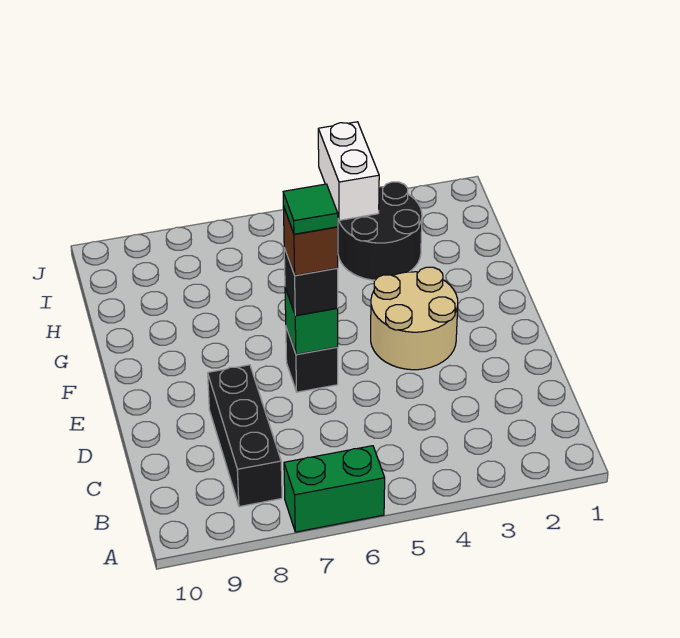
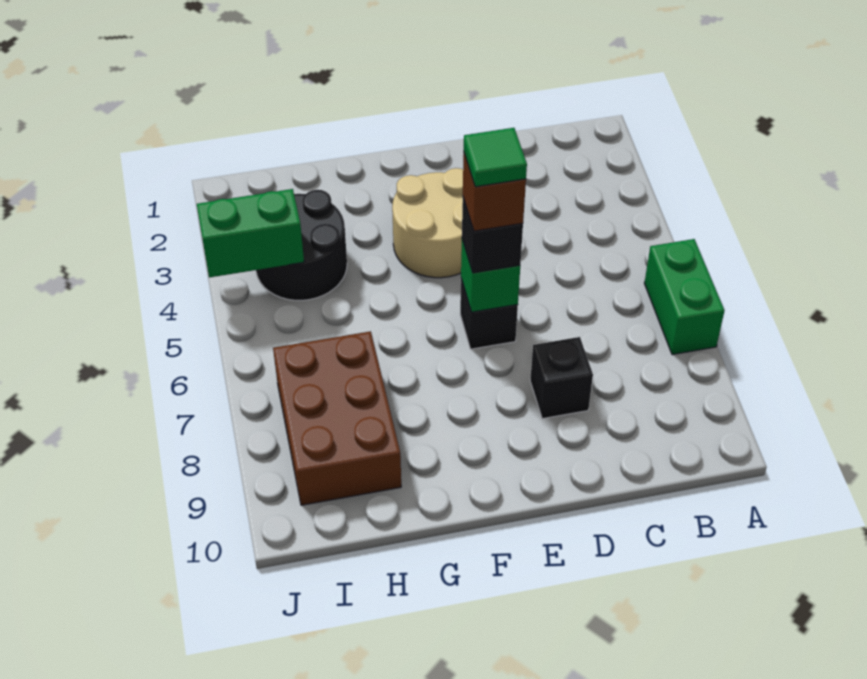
black brick B8:D8 level 1 -> black brick D8 level 1
none -> brown brick H7:I9 level 1
white brick I4:J4 level 2 -> green brick I4:J4 level 2

